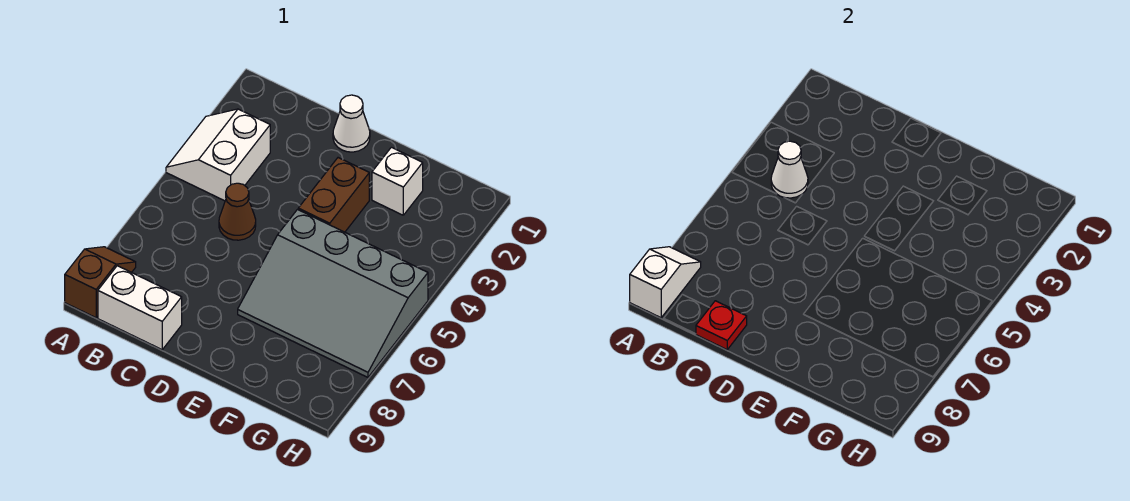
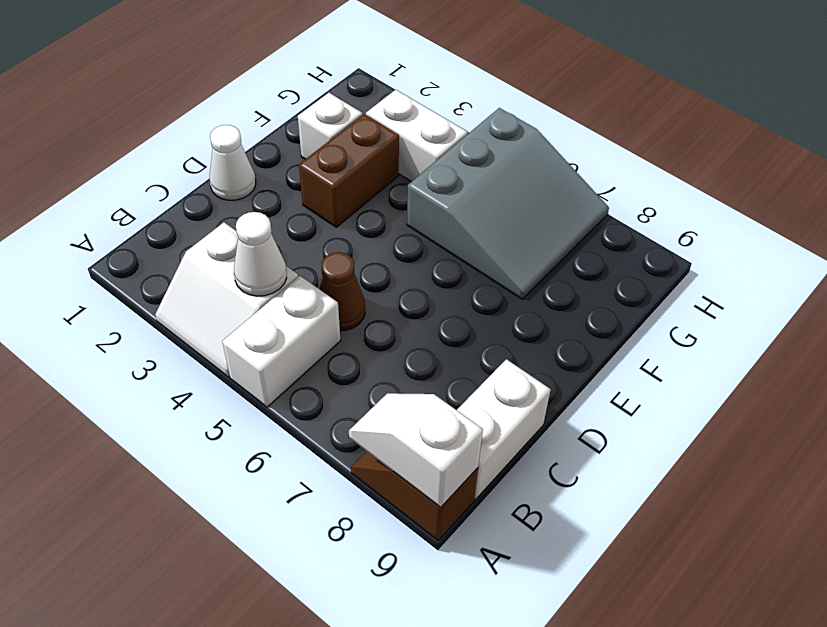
none -> white brick A5:B5 level 1
red plate C9 level 2 -> none
brown brick E3:E4 level 1 -> brown brick E3:F3 level 1
grey slope E5:H7 level 1 top 5 -> grey slope F5:H7 level 1 top 5
none -> white brick G3:G4 level 1

